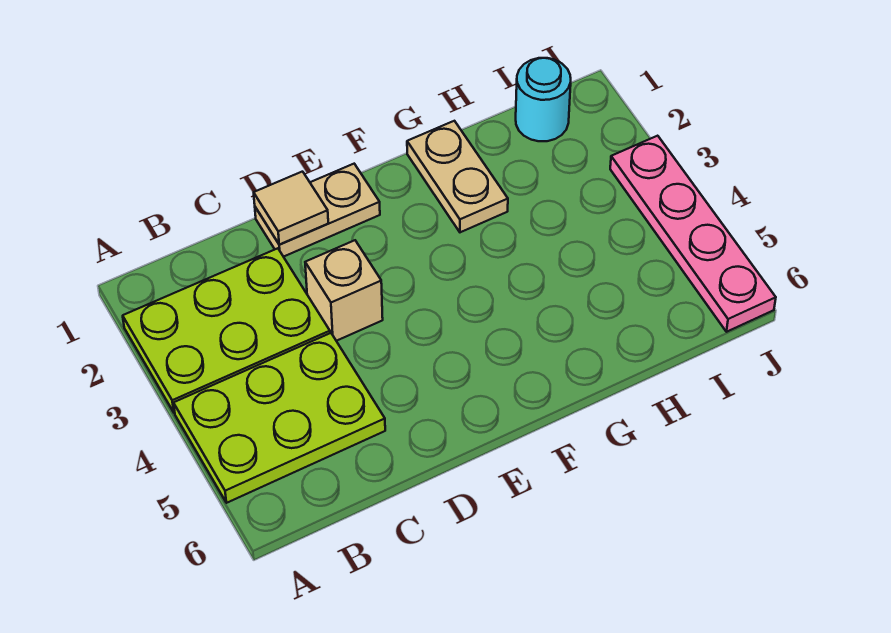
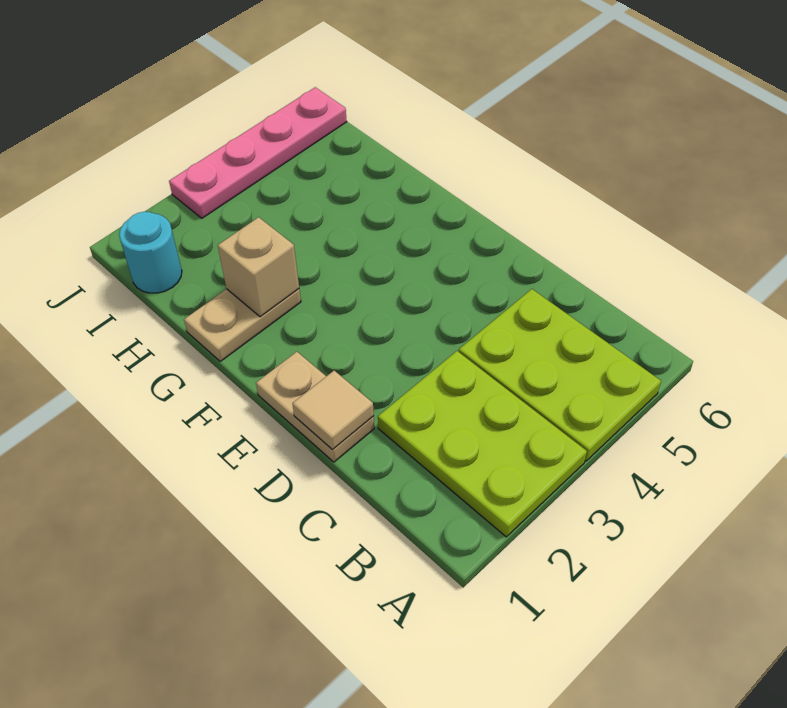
tan brick D3 level 1 -> tan brick G2 level 2

